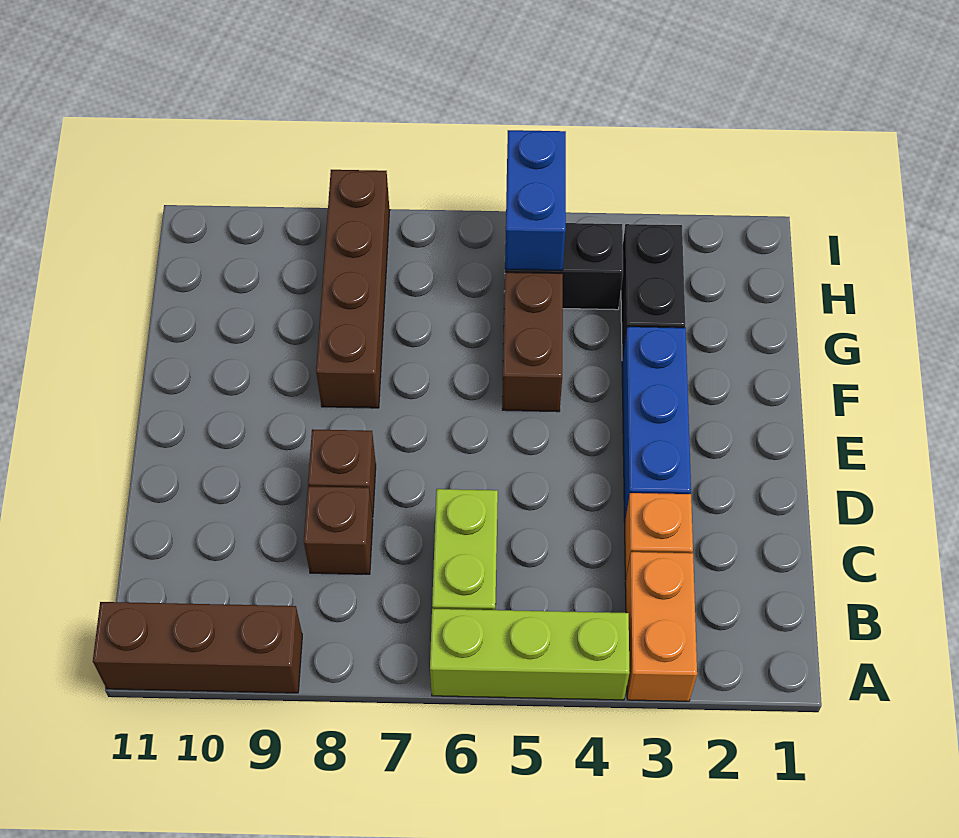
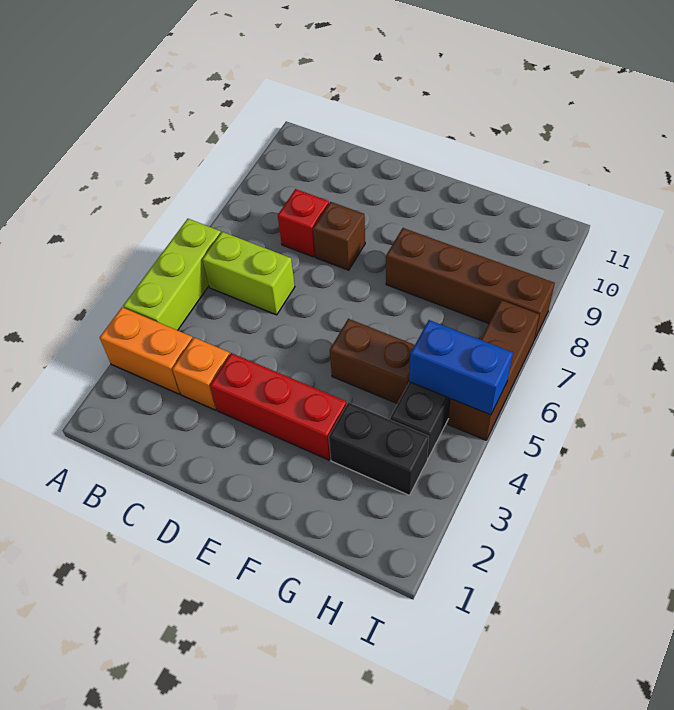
brown brick A9:A11 level 1 -> brown brick I5:I7 level 1
brown brick C8 level 1 -> red brick C8 level 1
blue brick D3:F3 level 1 -> red brick D3:F3 level 1

